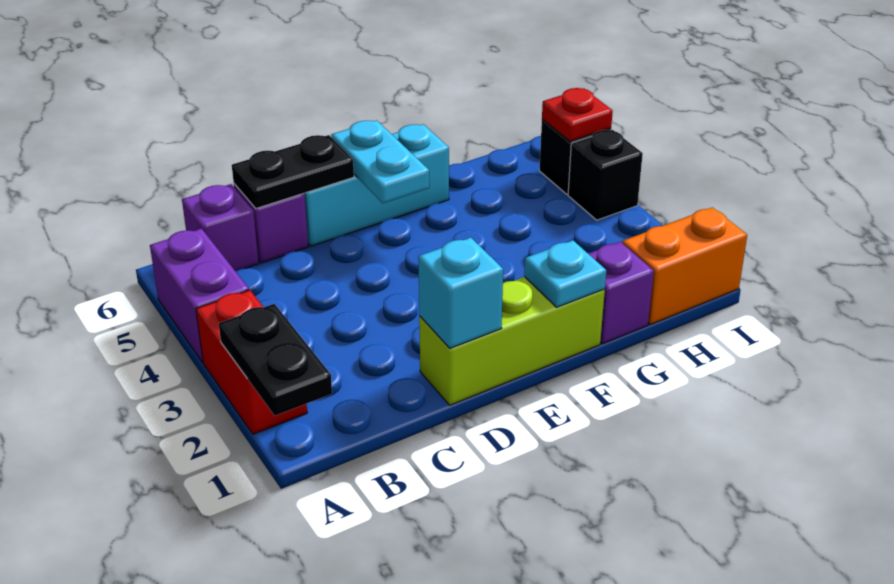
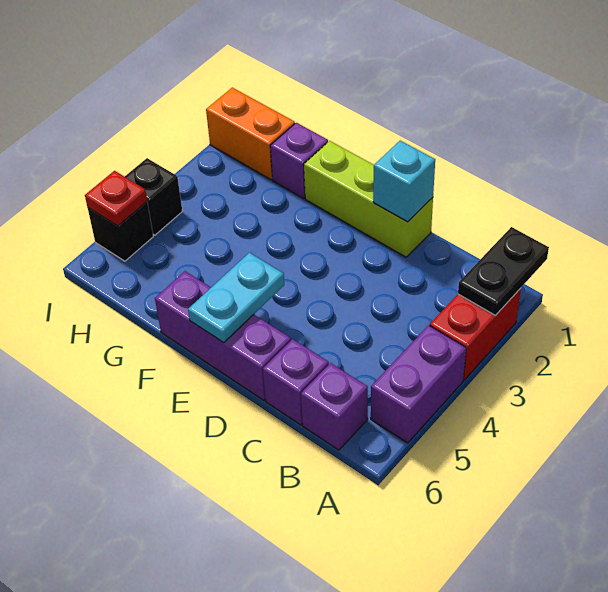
black plate C6:D6 level 2 -> none
cyan brick D6:F6 level 1 -> purple brick D6:F6 level 1
cyan plate F1 level 2 -> none

